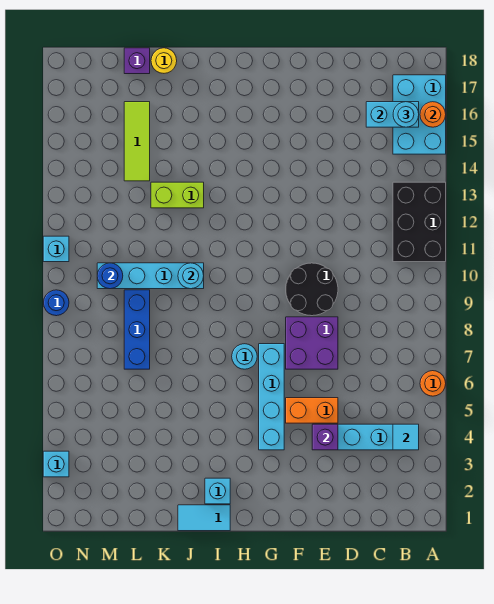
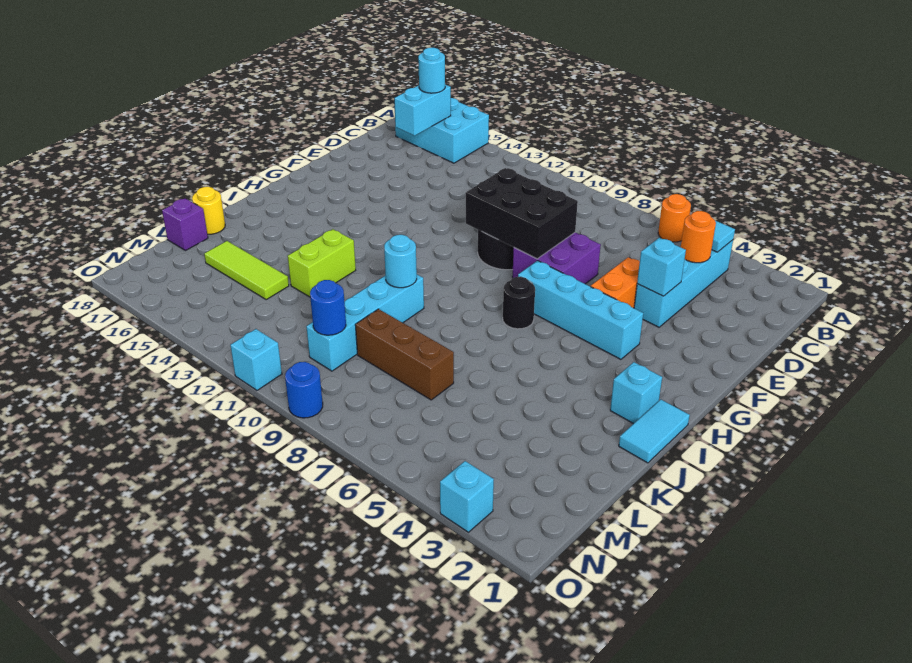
black brick A11:B13 level 1 -> black brick E8:F10 level 2
orange round brick A16 level 2 -> orange round brick C4 level 2
purple brick E4 level 2 -> cyan brick E4 level 2
cyan round brick H7 level 1 -> black round brick H7 level 1
blue brick L7:L9 level 1 -> brown brick L7:L9 level 1

